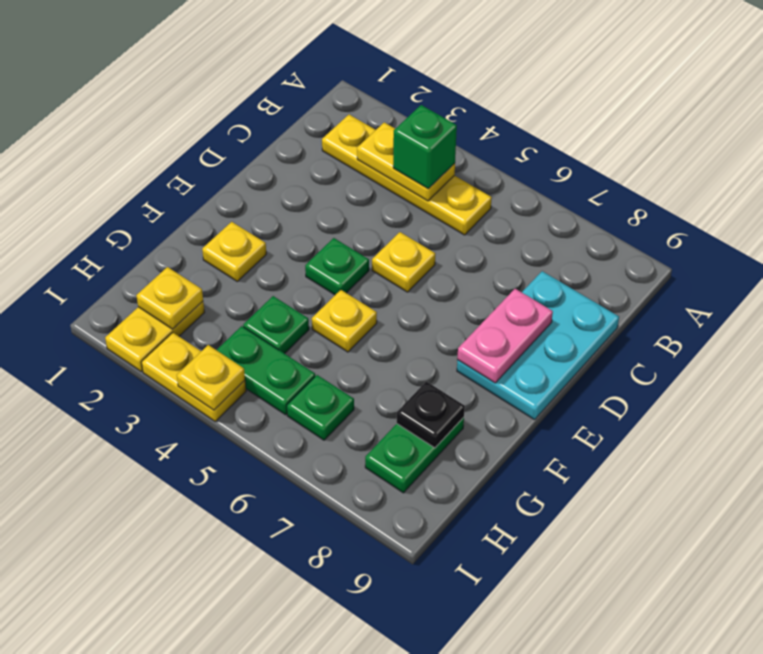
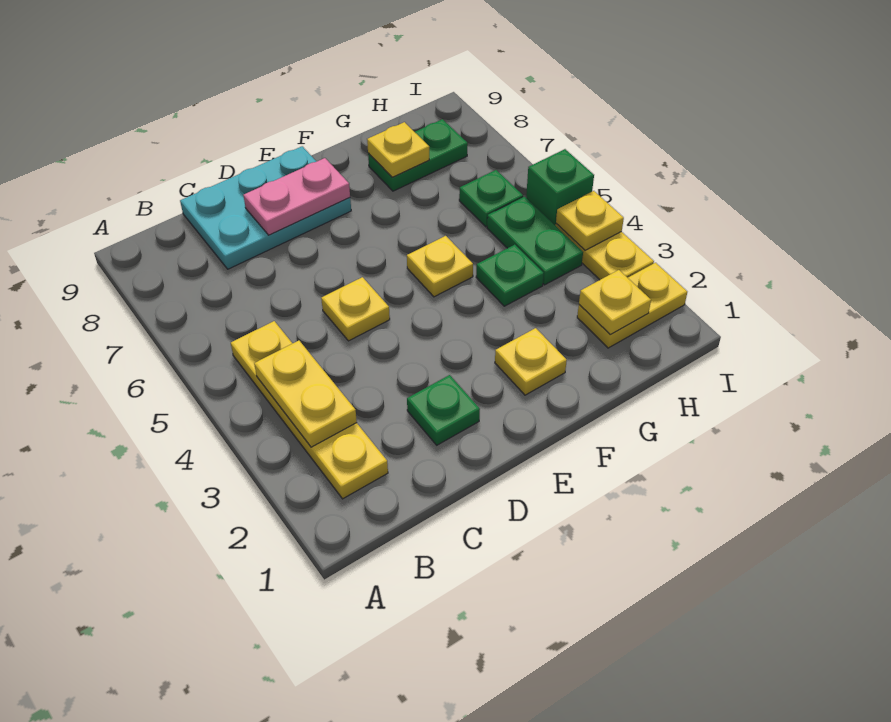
green brick B4 level 3 -> green brick I5 level 1
green plate E4 level 1 -> green plate D2 level 1
black plate G8 level 2 -> yellow plate G8 level 2

